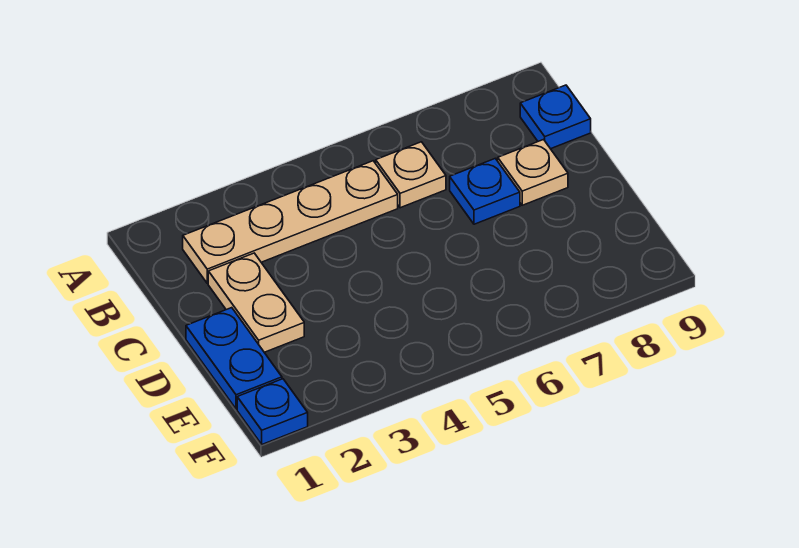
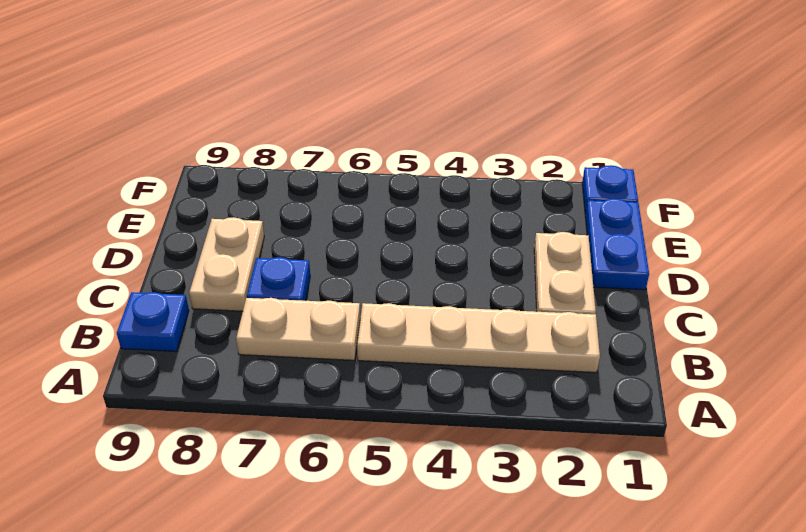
tan plate B6 level 1 -> tan plate B6:B7 level 1
tan plate C8 level 1 -> tan plate C8:D8 level 1

